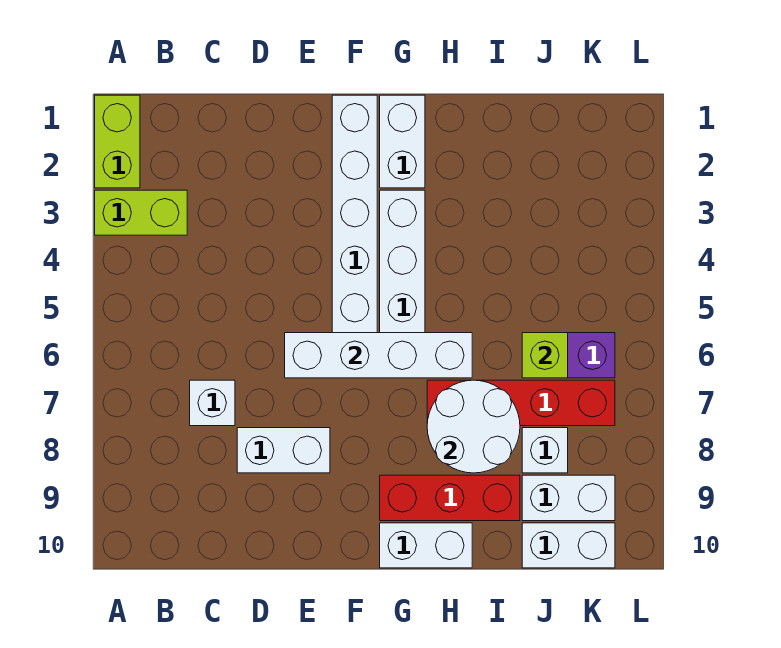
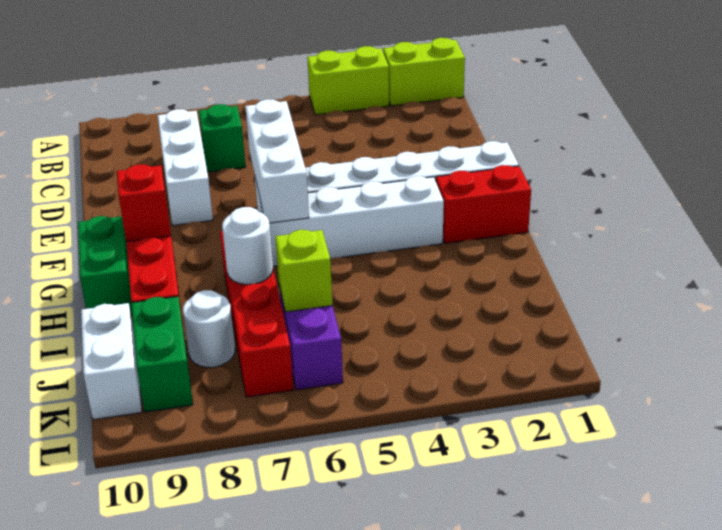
lime brick A3:B3 level 1 -> lime brick A3:A4 level 1
white brick C7 level 1 -> green brick C7 level 1
white brick D8:E8 level 1 -> white brick C8:E8 level 1
white brick E6:H6 level 2 -> white brick E6:G6 level 2
white brick G1:G2 level 1 -> red brick G1:G2 level 1
none -> red brick G9 level 2
white brick G10:H10 level 1 -> green brick G10:H10 level 1
white round brick H7:I8 level 2 -> white round brick I7 level 2
white brick J8 level 1 -> white round brick J8 level 1
white brick J9:K9 level 1 -> green brick J9:K9 level 1

